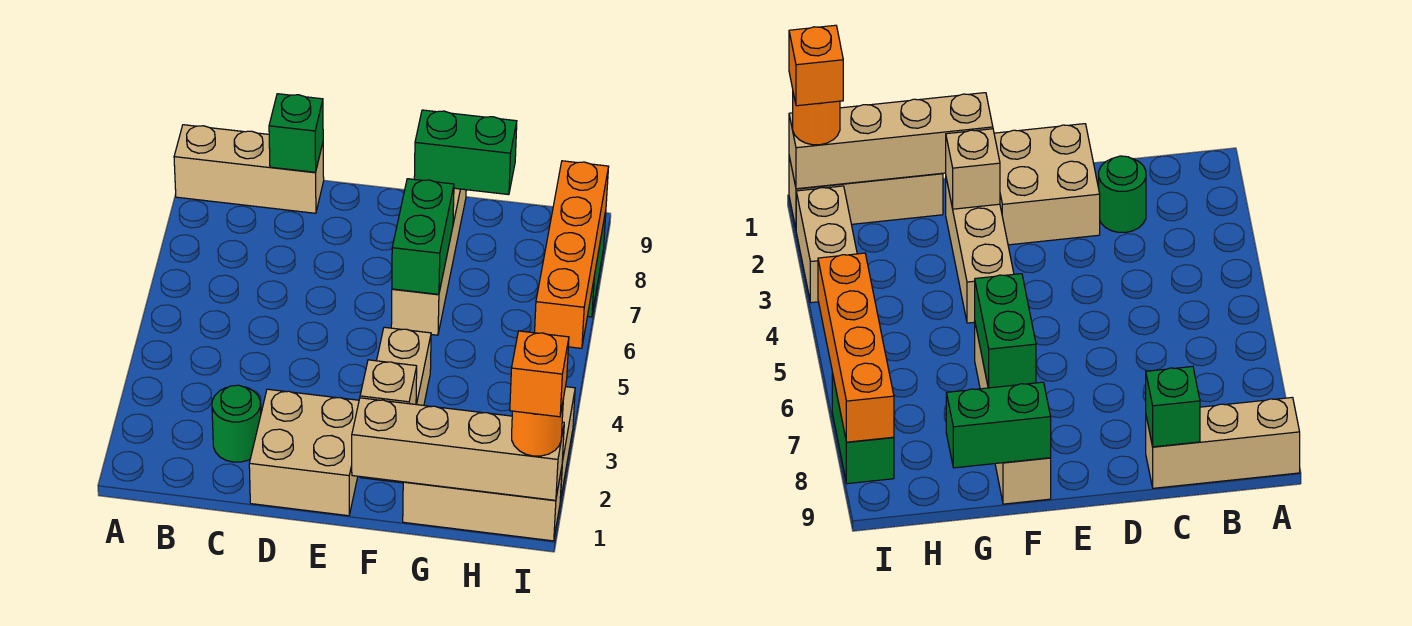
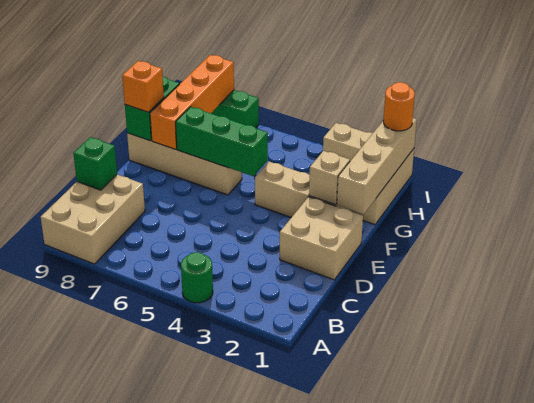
tan brick A9:C9 level 1 -> tan brick A8:C9 level 1
green round brick C2 level 1 -> green round brick A4 level 1
green brick F6:F7 level 2 -> green brick F5:F7 level 2
orange brick I1 level 4 -> orange brick F9 level 3
orange brick I5:I8 level 2 -> orange brick F8:I8 level 2

